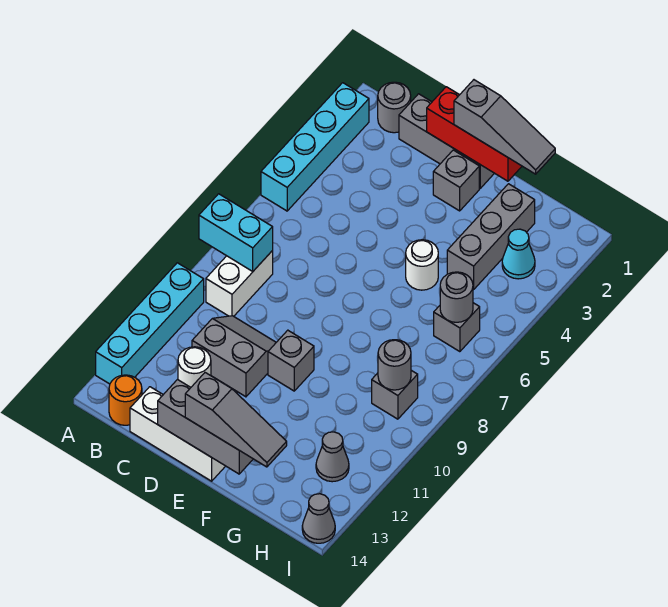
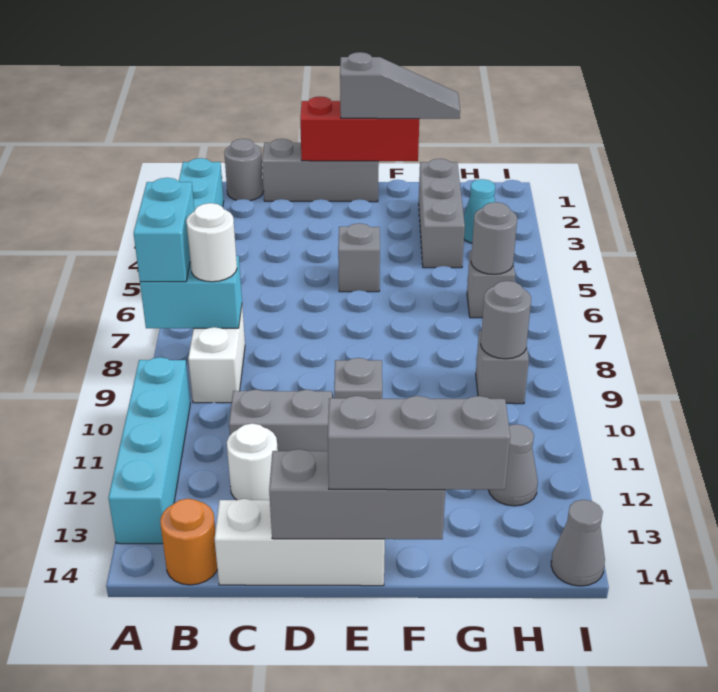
none -> cyan brick A7:A8 level 3
grey brick E2 level 1 -> grey brick E5 level 1
grey slope E14:G14 level 3 top E -> grey brick E14:G14 level 3
white round brick F5 level 1 -> white round brick B8 level 3

